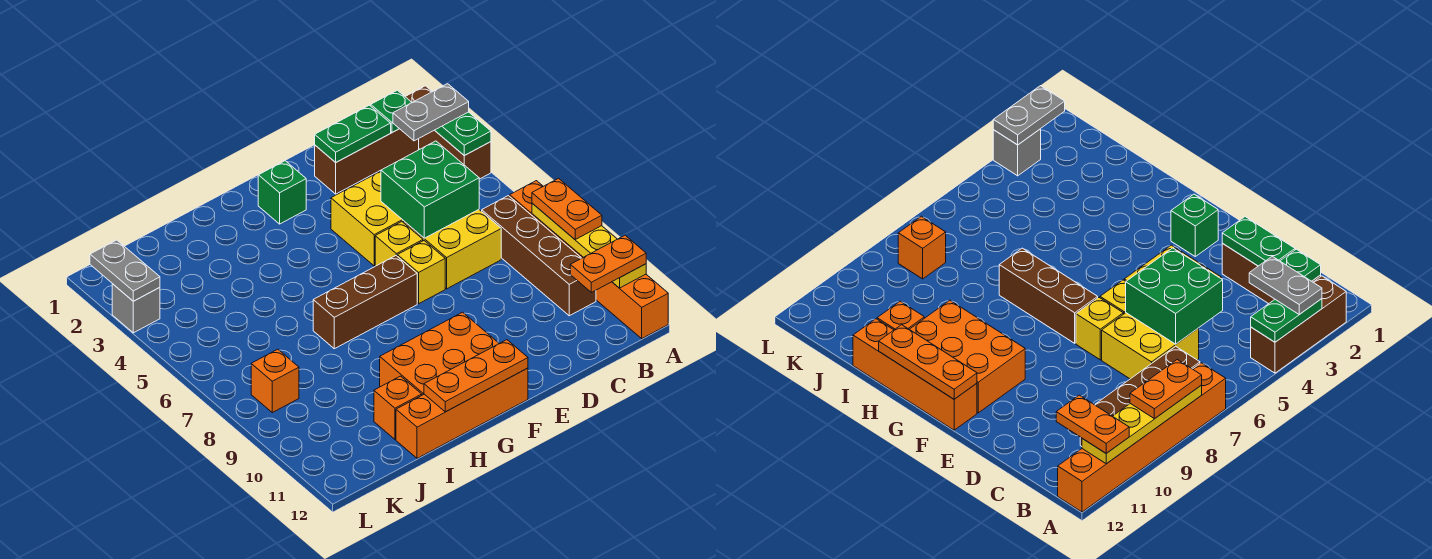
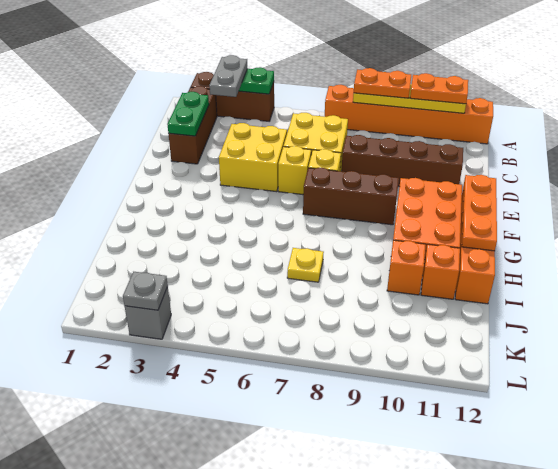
orange plate A11:B11 level 3 -> orange plate A10:A11 level 3
green plate B2 level 2 -> none
brown brick B7:B10 level 1 -> brown brick D8:D11 level 1
green brick C5:D6 level 2 -> none
green brick F2 level 1 -> none
brown brick F7:H7 level 1 -> brown brick F7:F9 level 1
none -> yellow plate I7 level 1
orange brick K8 level 1 -> orange brick I10 level 1
grey plate L2:L3 level 2 -> grey plate L3 level 2

